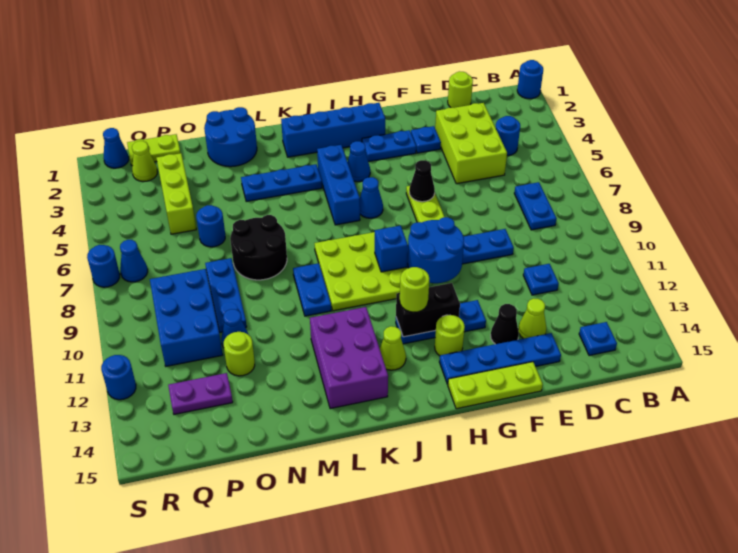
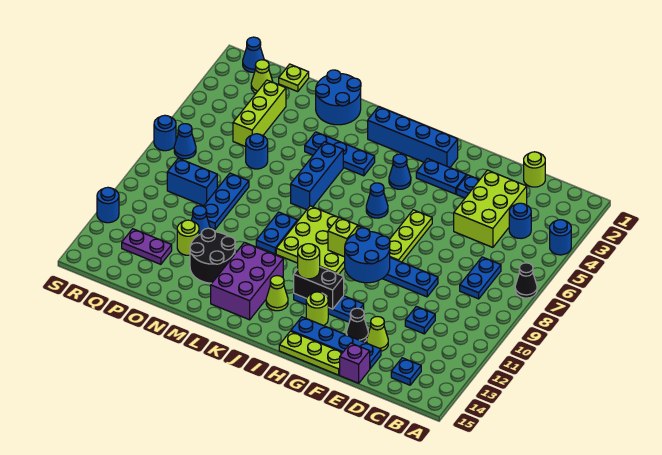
blue round brick A1 level 1 -> blue round brick A4 level 1
none -> purple brick E15 level 1
black cone G6 level 2 -> black cone A7 level 1
blue brick I9 level 2 -> lime brick I9 level 2
blue brick J4:J6 level 1 -> blue brick L5:L7 level 1
black round brick M7:N8 level 1 -> black round brick M12:N13 level 1
lime plate P1:Q1 level 1 -> lime plate P1 level 1
blue brick P9:Q11 level 1 -> blue brick P9:Q9 level 1

